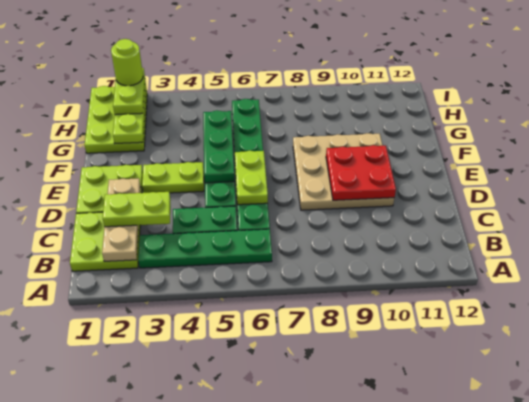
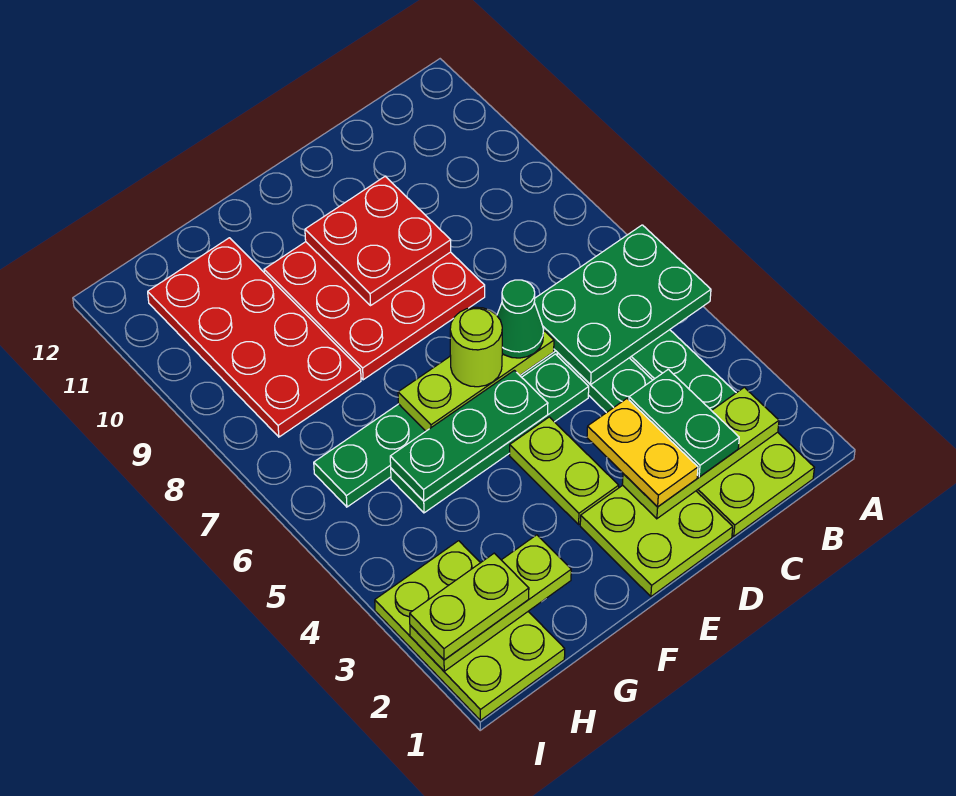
none -> green plate A5:C6 level 2
tan plate B2:D2 level 2 -> lime plate B2:D2 level 2
lime plate C2:C3 level 3 -> green plate C2:C3 level 3
none -> yellow plate D2:D3 level 3
lime plate D6:E6 level 2 -> lime plate D6:F6 level 2
none -> green cone D6 level 3
tan plate D8:F10 level 1 -> red plate D8:F10 level 1
lime plate G1:I2 level 1 -> lime plate H1:I3 level 1
none -> red plate G8:H11 level 1
lime round brick I2 level 4 -> lime round brick E6 level 3

